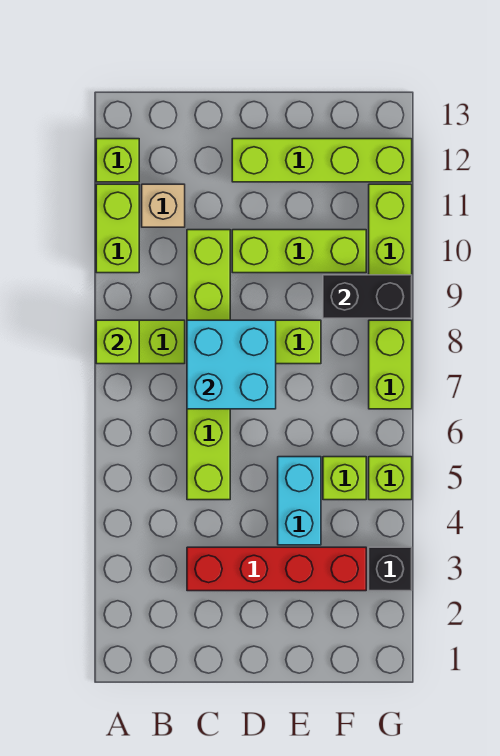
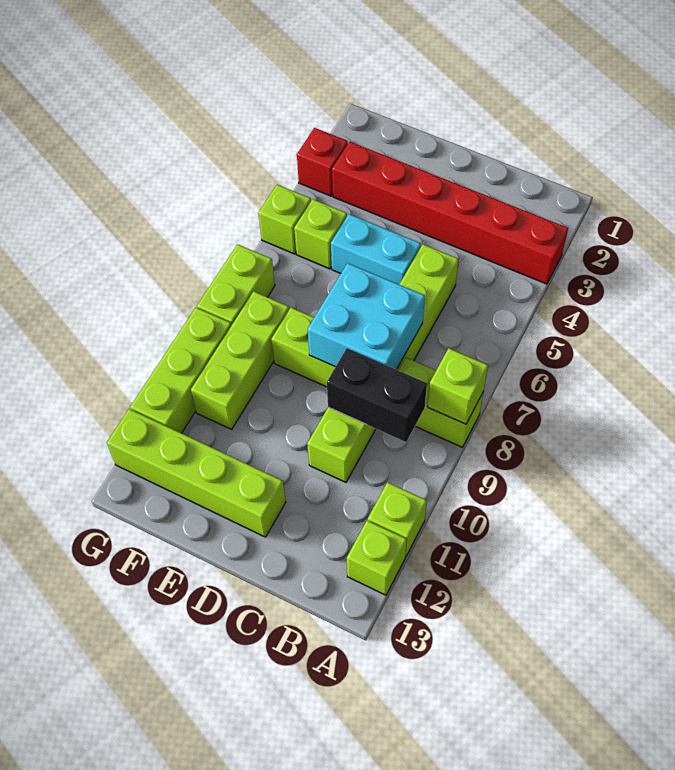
lime brick A10:A11 level 1 -> lime brick A11 level 1
tan brick B11 level 1 -> none
red brick C3:F3 level 1 -> red brick A3:F3 level 1
lime brick D10:F10 level 1 -> lime brick F8:F10 level 1
cyan brick E4:E5 level 1 -> cyan brick D5:E5 level 1
black brick F9:G9 level 2 -> black brick B9:C9 level 2
black brick G3 level 1 -> red brick G3 level 1

